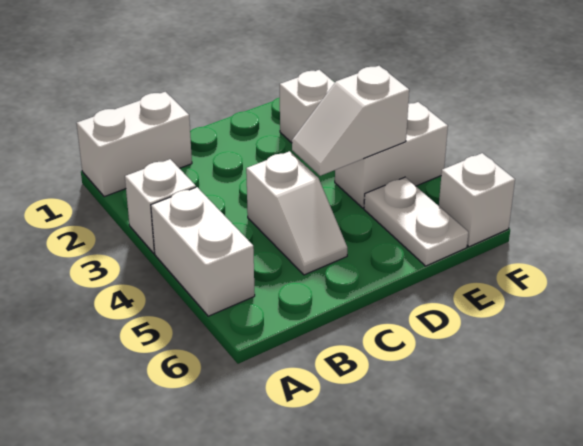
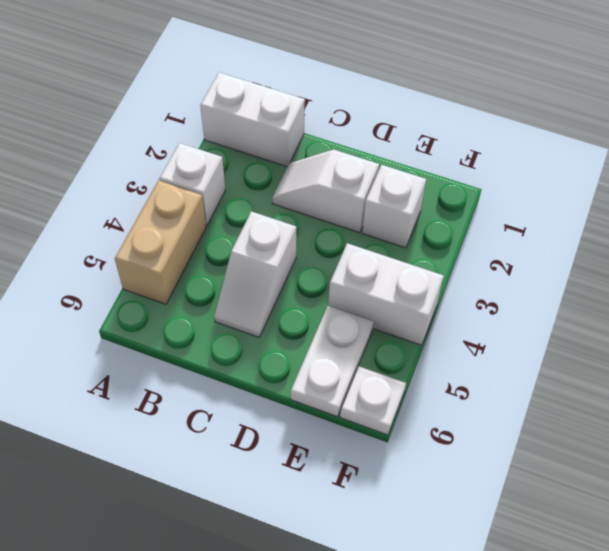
white brick A4:A5 level 1 -> tan brick A4:A5 level 1
white slope D4:E4 level 2 top E -> white slope C2:D2 level 1 top D
white brick F6 level 1 -> white plate F6 level 1

